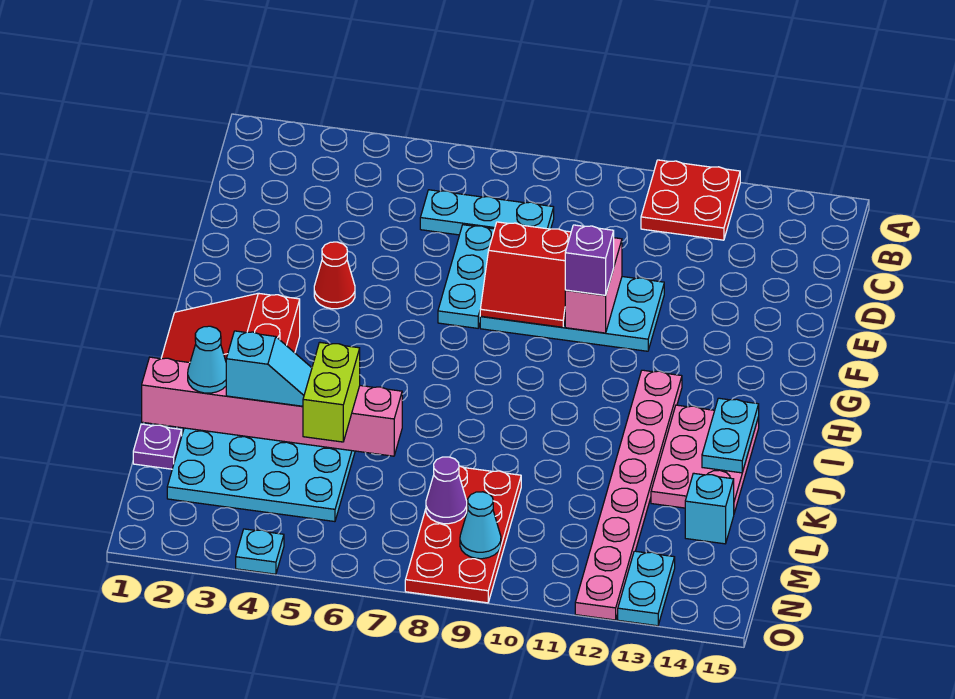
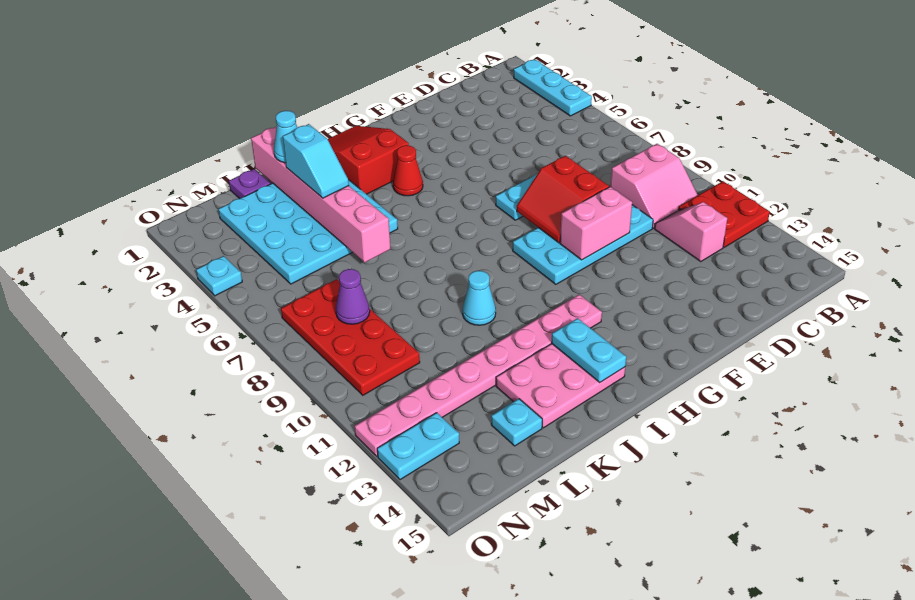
none -> pink slope B9:C10 level 1 top 9
cyan plate C6:C8 level 1 -> cyan plate A2:A4 level 1
none -> pink slope C11:C12 level 1 top 12
cyan plate E8:F11 level 1 -> cyan plate D9:G10 level 1
red cone F4 level 1 -> red cone H4 level 1
purple brick F10 level 3 -> none
cyan plate I14:J14 level 2 -> cyan plate I13:I14 level 2
lime brick K5:L5 level 3 -> none
red plate L8:O9 level 1 -> red plate M7:N10 level 1
cyan brick L14 level 1 -> cyan plate L14 level 1
cyan cone N9 level 2 -> cyan cone J10 level 1

